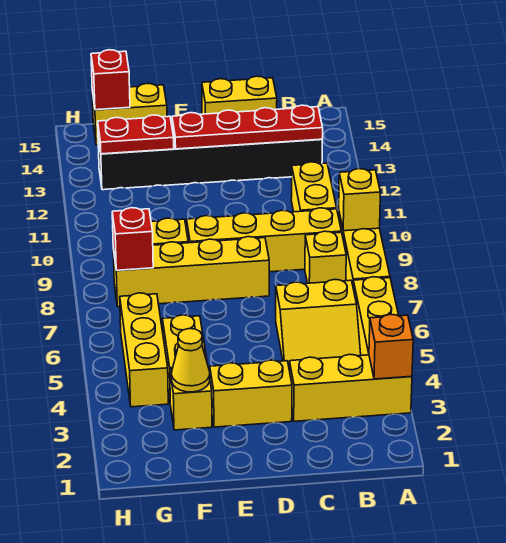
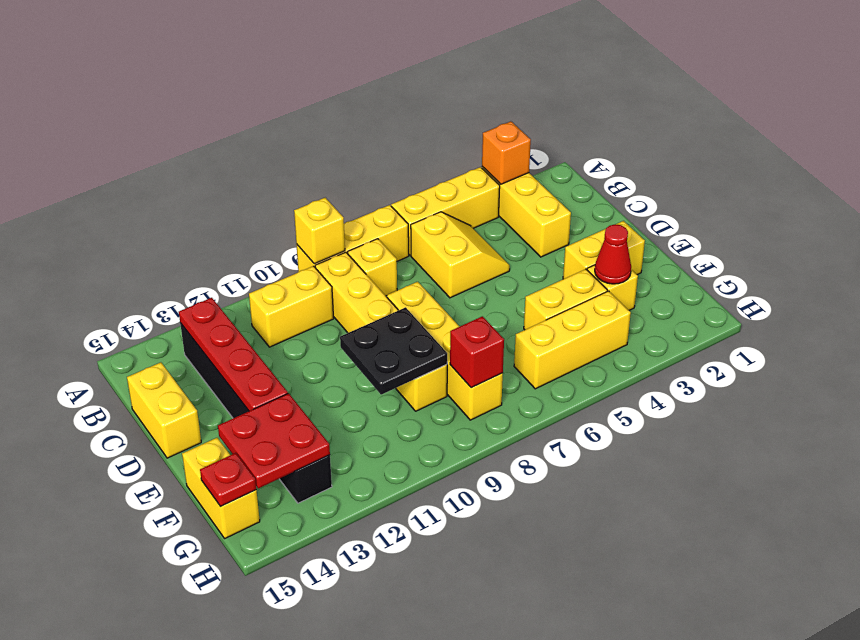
yellow brick D3:E3 level 1 -> yellow brick E2:E3 level 1
none -> black plate E9:F10 level 2
yellow cone F3 level 2 -> red cone F3 level 2
red plate F13:G13 level 2 -> red plate F13:G14 level 2
red brick G15 level 2 -> red plate G15 level 2

